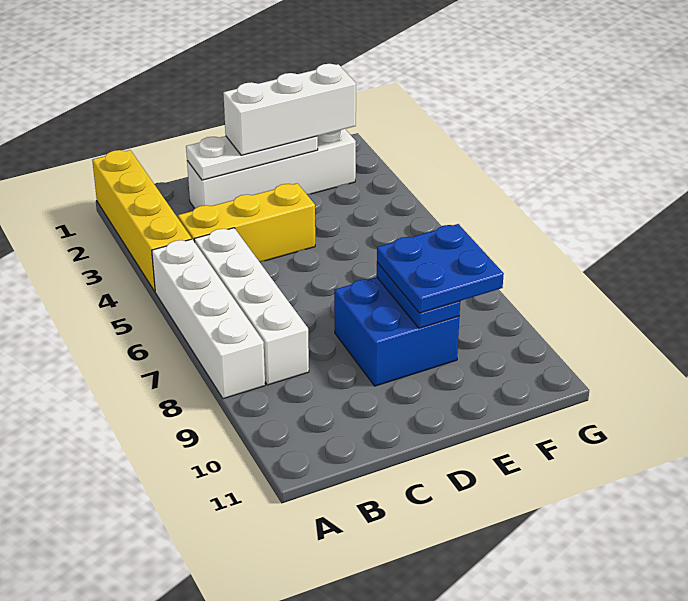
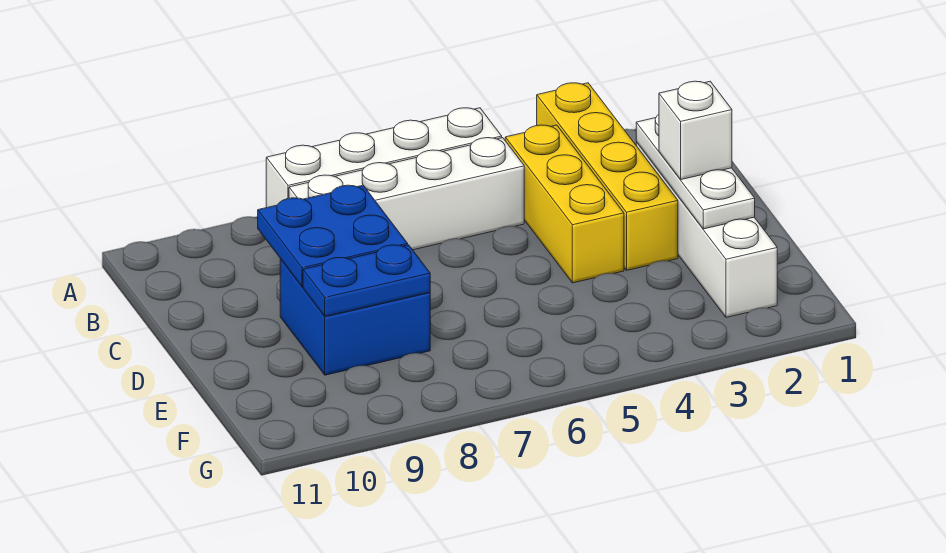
yellow brick A1:A4 level 1 -> yellow brick A3:D3 level 1
white brick D2:F2 level 3 -> white brick D2 level 3
blue plate E8:F9 level 3 -> blue plate C8:D9 level 2

